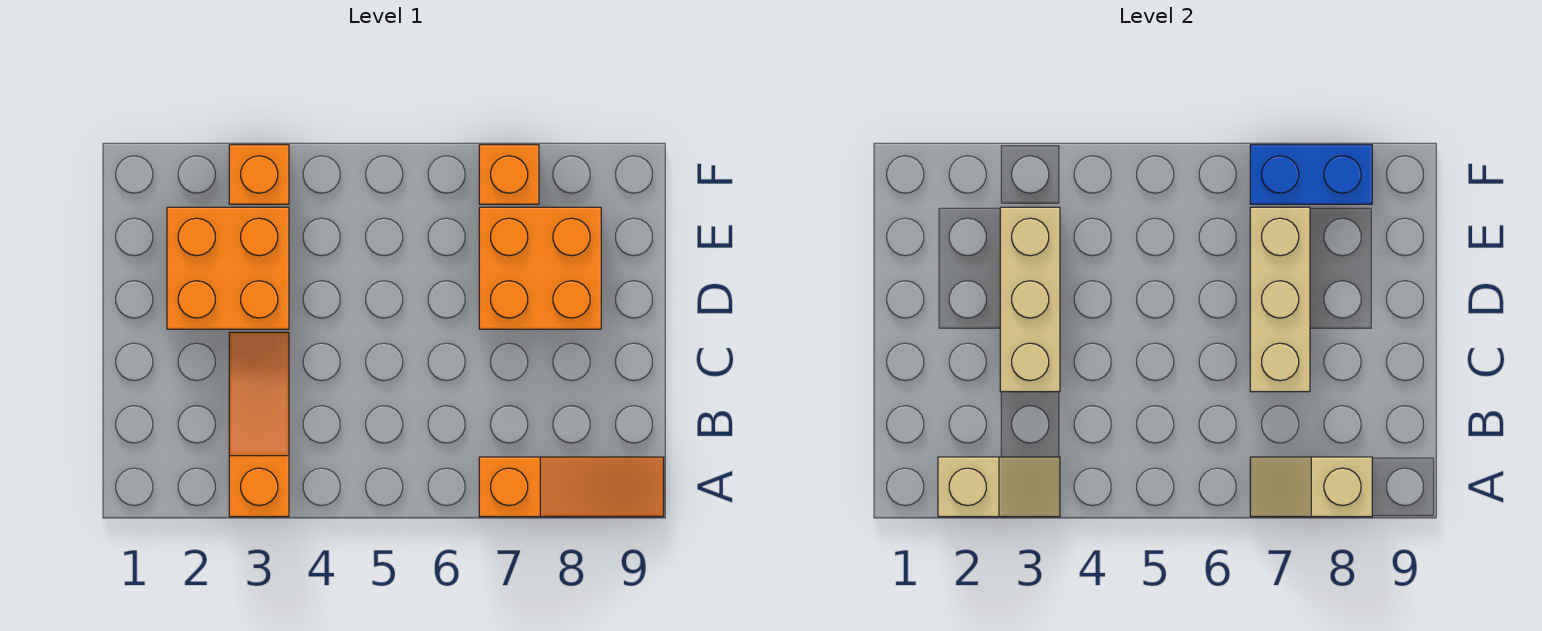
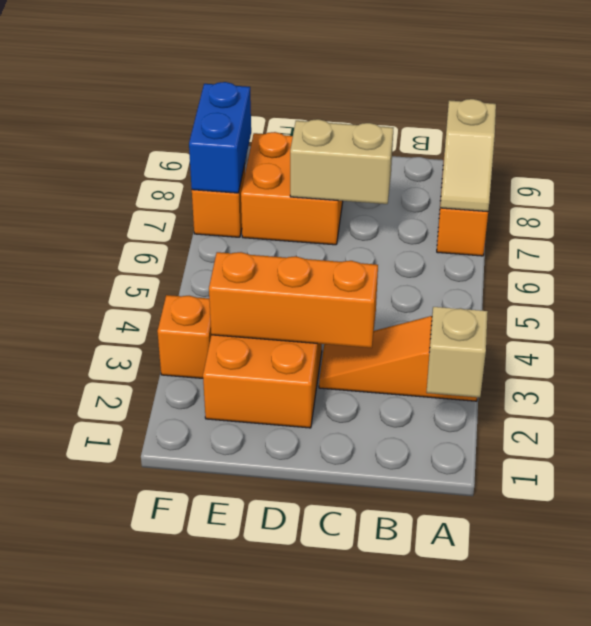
tan brick C3:E3 level 2 -> orange brick C3:E3 level 2
tan brick C7:E7 level 2 -> tan brick C7:D7 level 2

